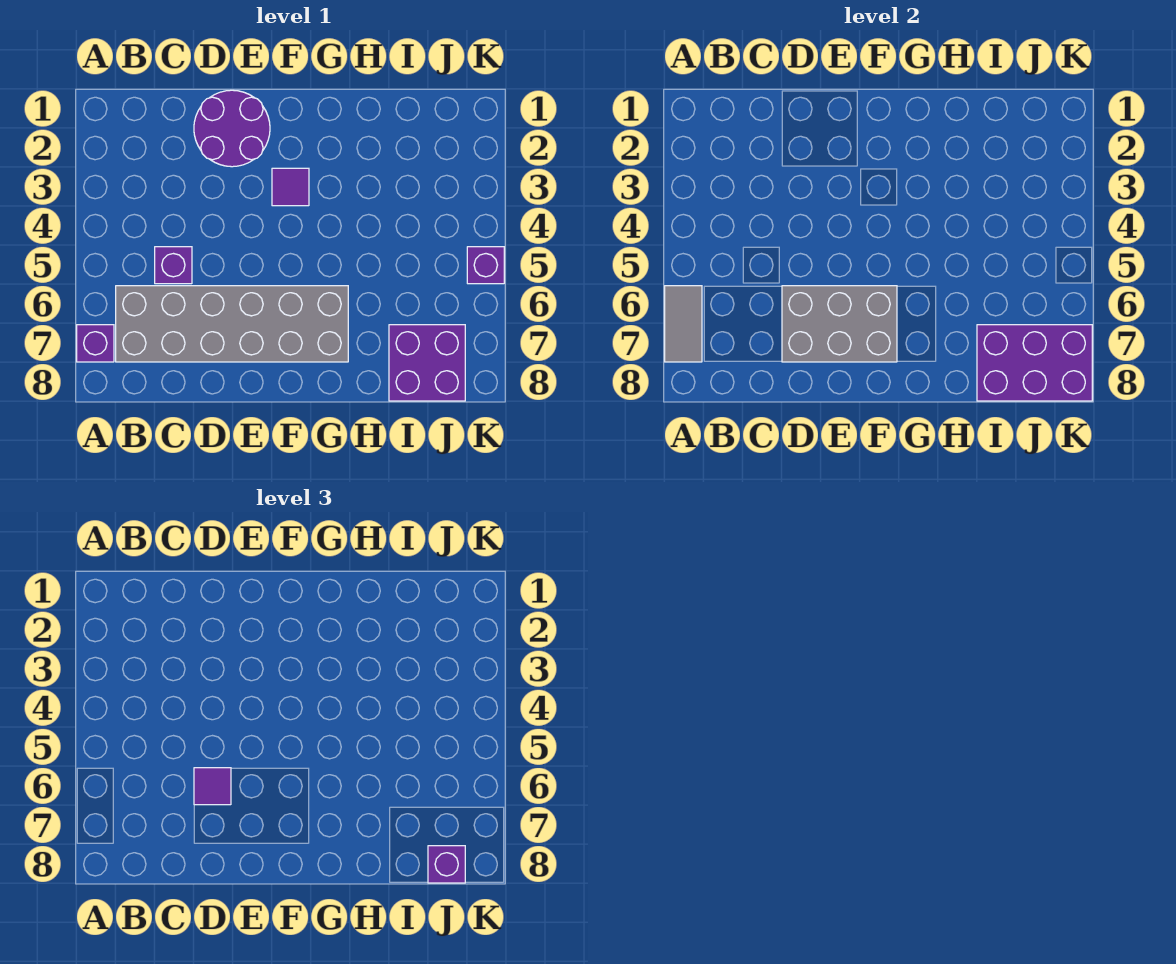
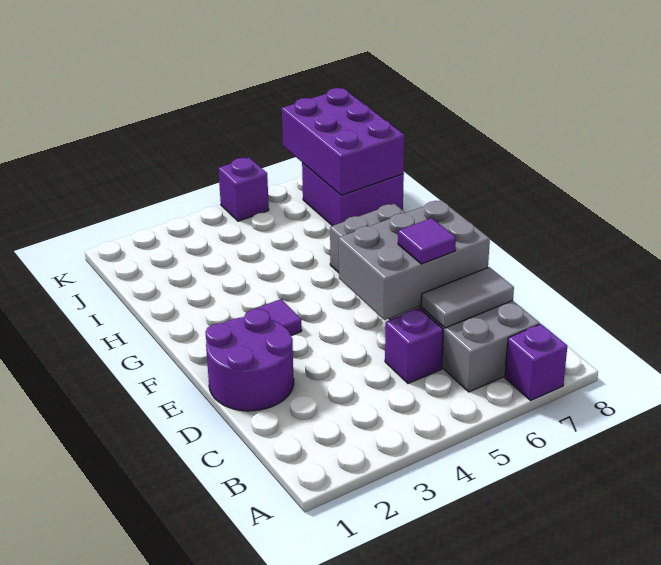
grey tile A6:A7 level 2 -> grey tile C6:C7 level 2
grey brick D6:F7 level 2 -> grey brick D5:E7 level 2
purple brick J8 level 3 -> none

